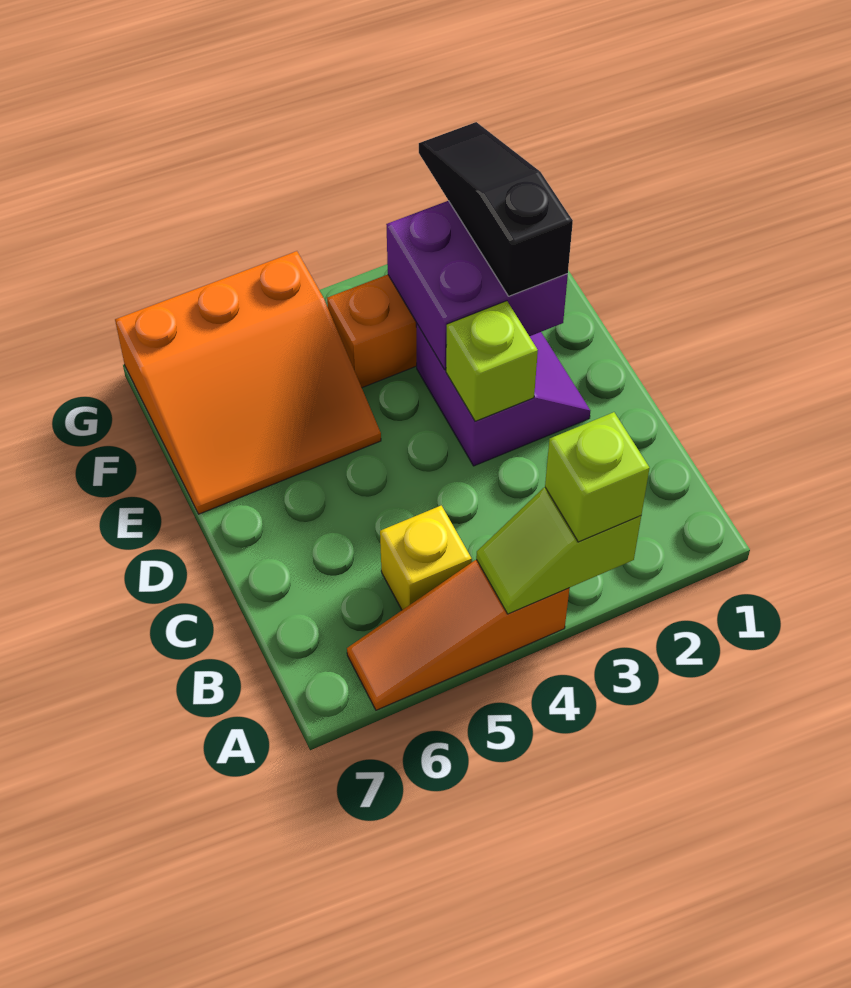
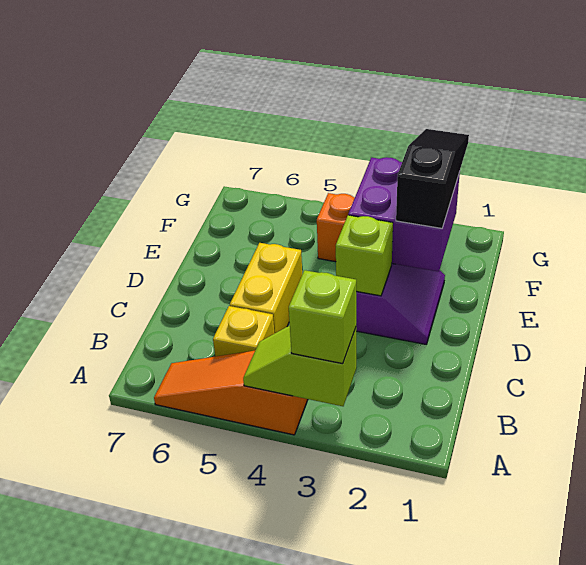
none -> yellow brick C5:D5 level 1
orange slope E5:G7 level 1 top G -> none

